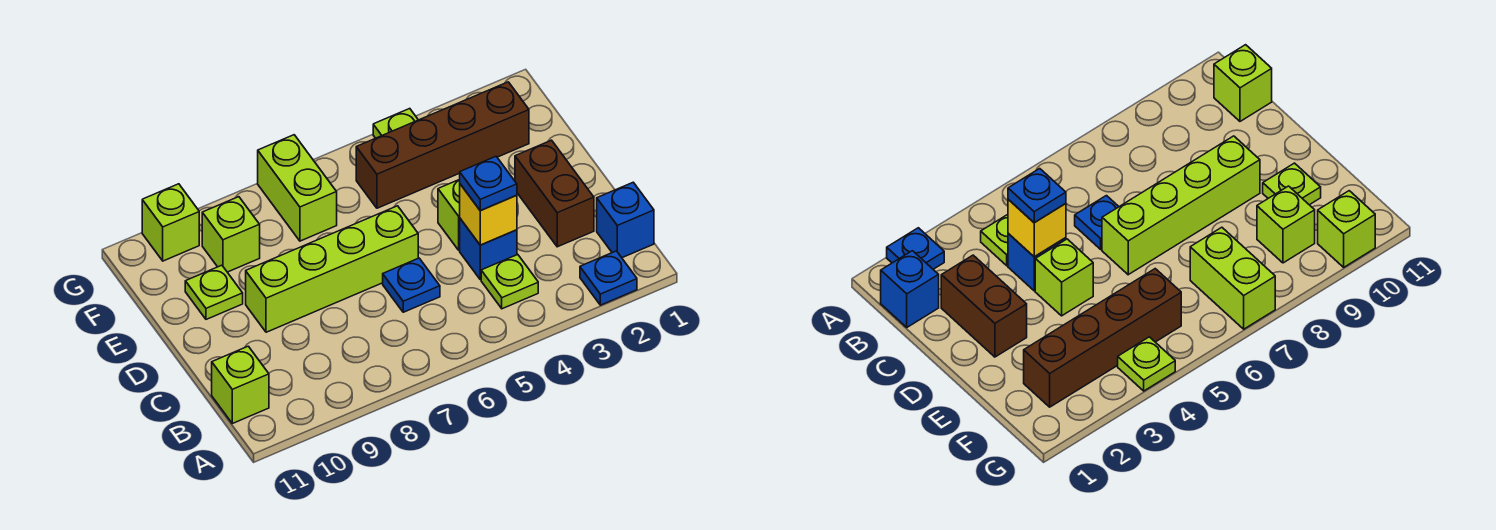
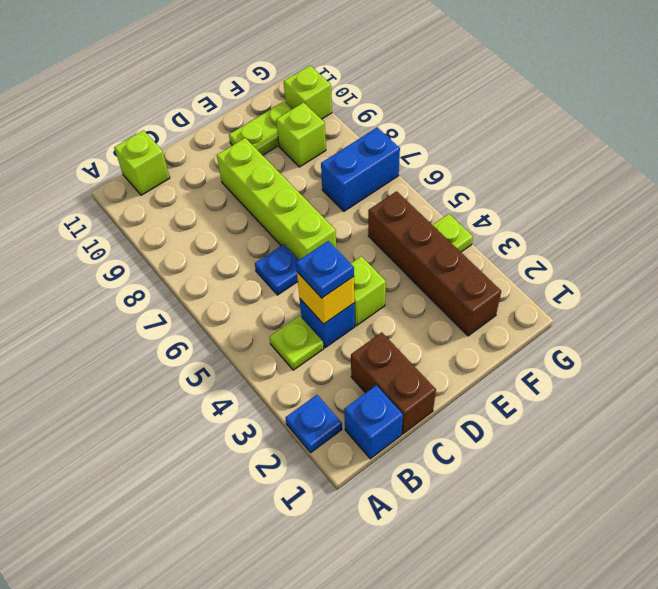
brown brick C2:D2 level 1 -> brown brick C1:C2 level 1
lime plate E10 level 1 -> lime plate E10:F10 level 1
lime brick F7:G7 level 1 -> blue brick F7:G7 level 1

